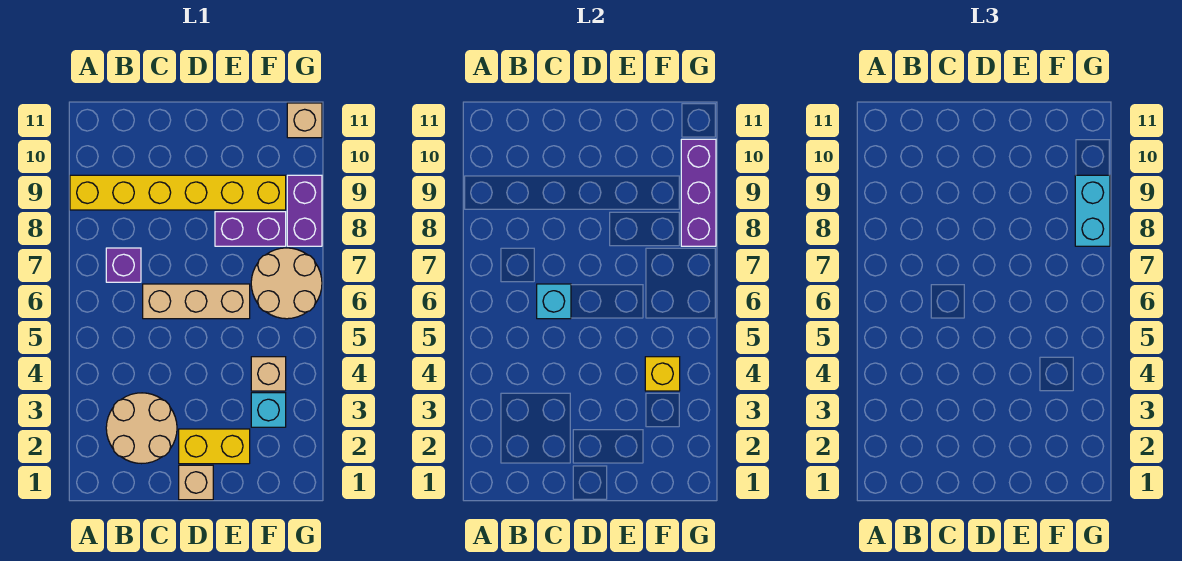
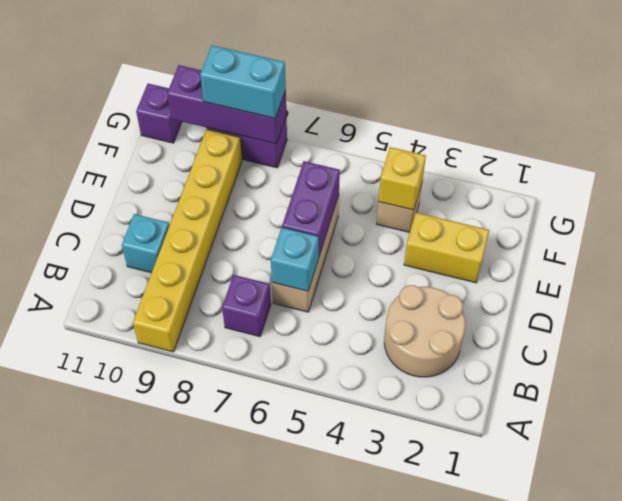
tan brick D1 level 1 -> none
yellow brick D2:E2 level 1 -> yellow brick E2:E3 level 1
purple brick E8:F8 level 1 -> purple brick D6:E6 level 2
cyan brick F3 level 1 -> cyan brick C10 level 1
tan round brick F6:G7 level 1 -> none
tan brick G11 level 1 -> purple brick G11 level 1

